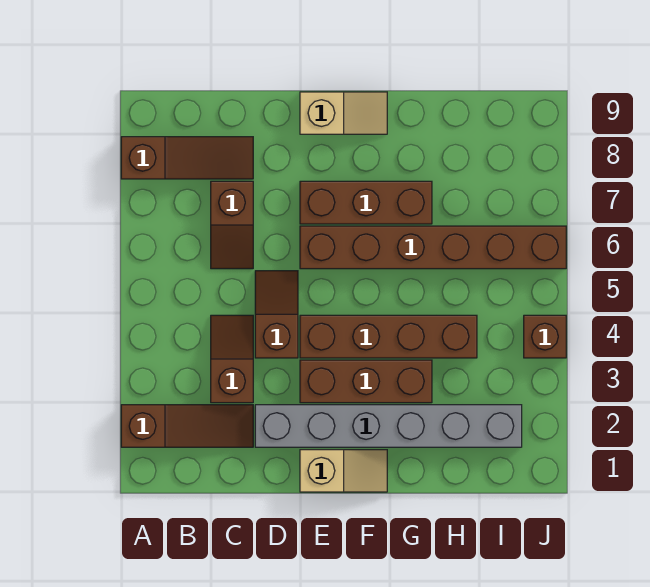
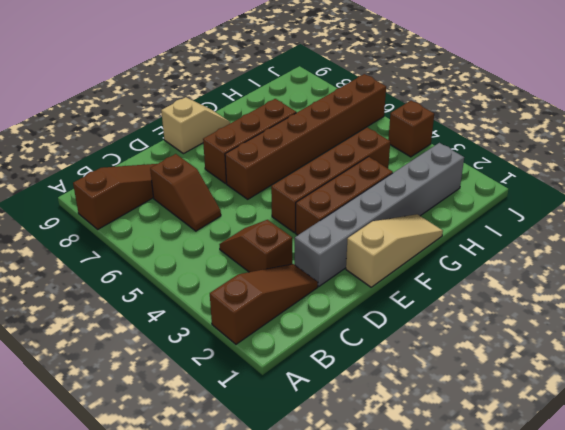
brown slope D4:D5 level 1 top 4 -> none
tan slope E1:F1 level 1 top E -> tan slope E1:G1 level 1 top E

